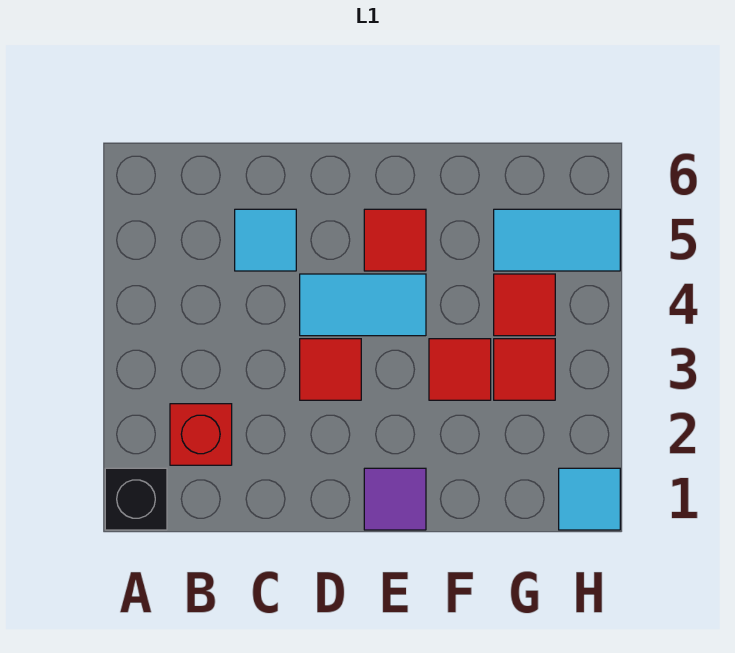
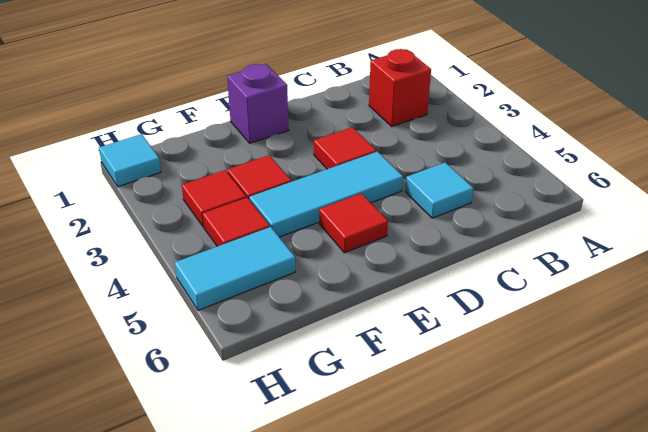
black brick A1 level 1 -> none
cyan tile D4:E4 level 1 -> cyan tile D4:F4 level 1
purple tile E1 level 1 -> purple brick E1 level 1

